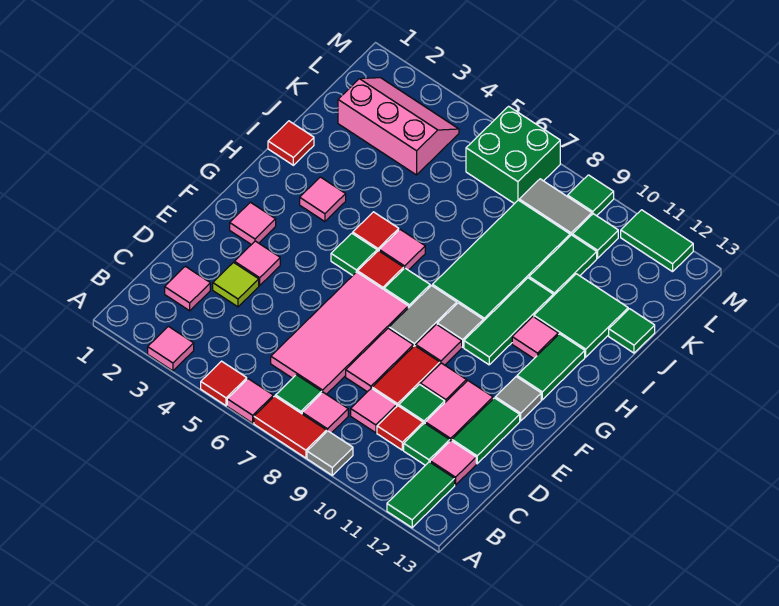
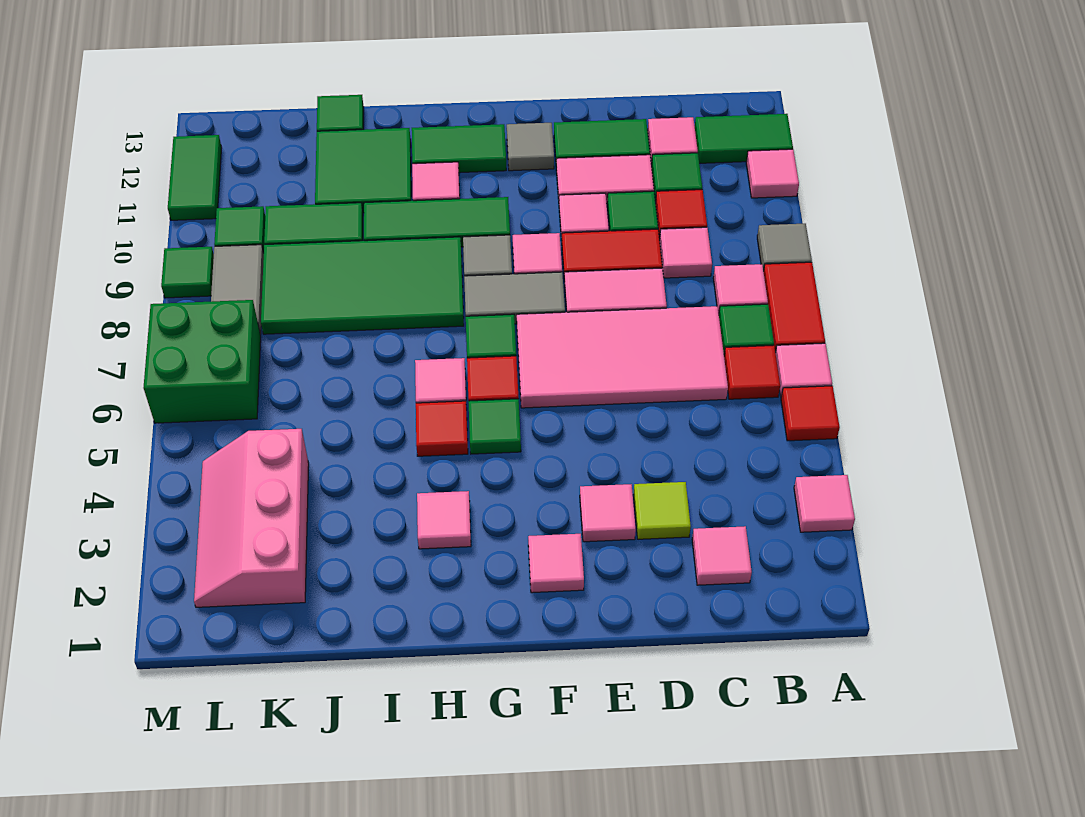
none -> pink tile A11 level 1
red tile I1 level 1 -> red tile B6 level 1

